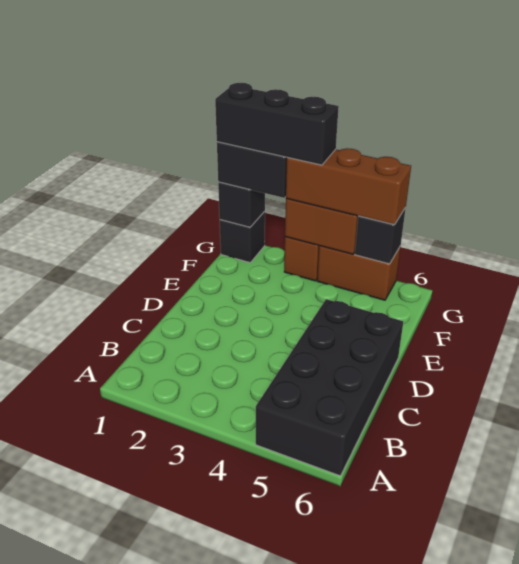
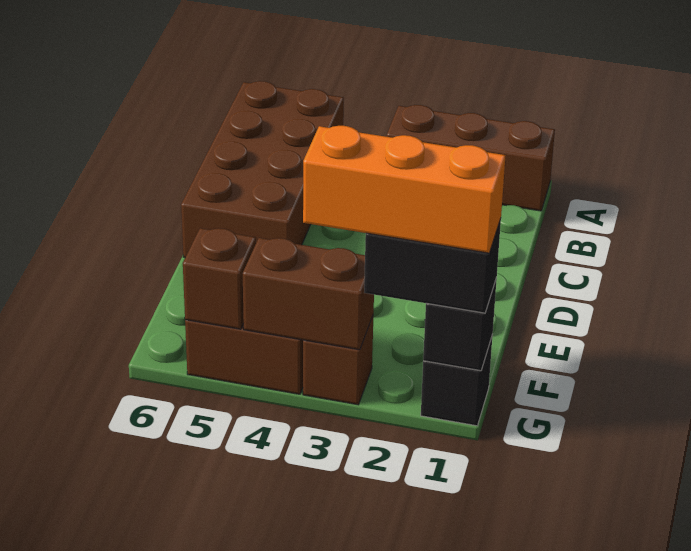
black brick A5:D6 level 1 -> brown brick A5:D6 level 1
black brick G1:G3 level 4 -> orange brick G1:G3 level 4
brown brick G3:G5 level 3 -> brown brick A1:A3 level 1
black brick G5 level 2 -> brown brick G5 level 2

